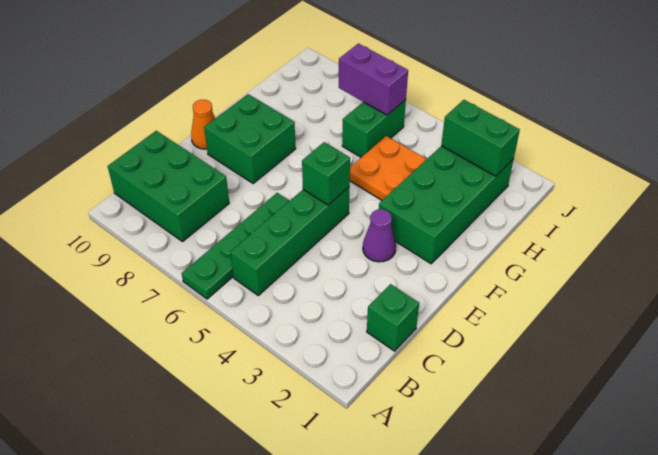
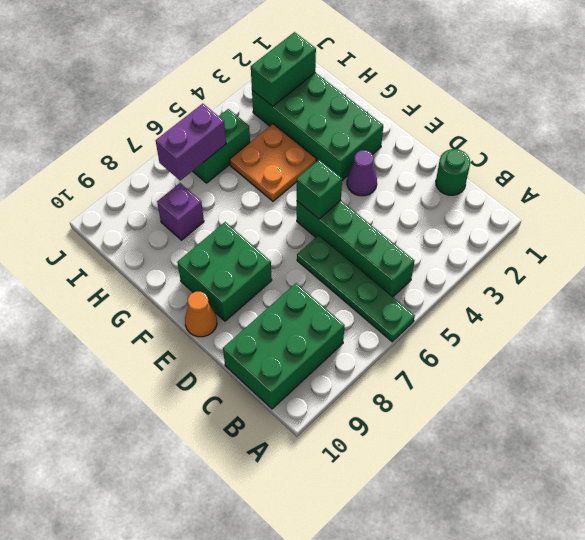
green brick C1 level 1 -> green round brick C1 level 1
green brick H6:I6 level 1 -> green brick I5:I6 level 1
none -> purple brick H8 level 1

